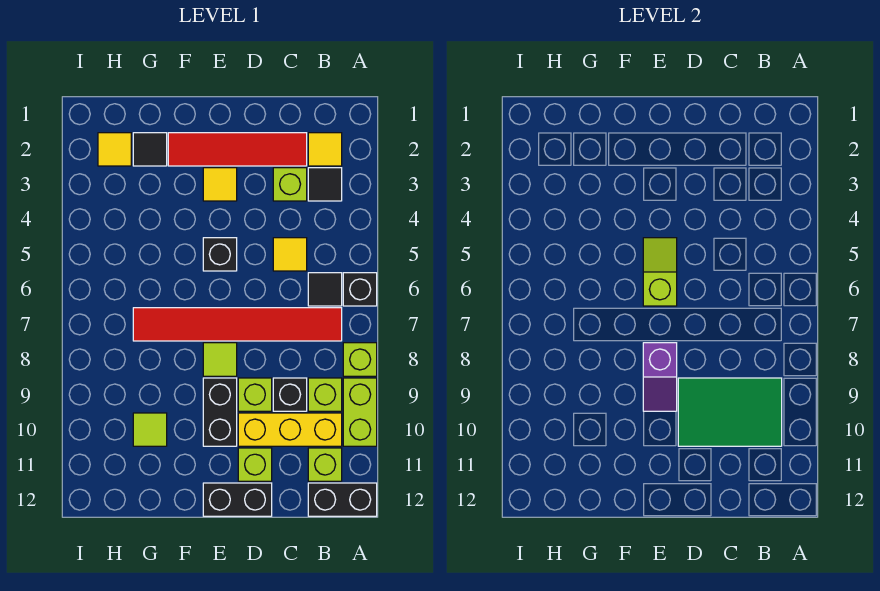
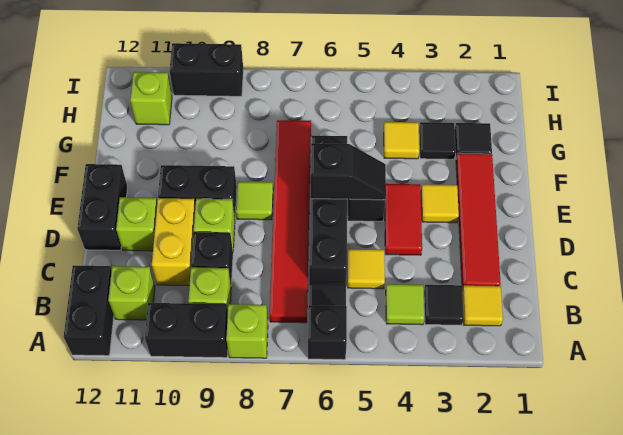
lime brick A9:A10 level 1 -> black brick A9:A10 level 1
green tile B9:D10 level 2 -> none
yellow brick B10:D10 level 1 -> yellow brick C10:D10 level 1
lime brick C3 level 1 -> lime brick H11 level 1
none -> black brick C6:F6 level 1
none -> red tile D4:E4 level 1
lime slope E5:E6 level 2 top 6 -> black slope E5:E6 level 2 top 6
purple slope E8:E9 level 2 top 8 -> none
none -> black tile G3 level 1
lime tile G10 level 1 -> lime tile B4 level 1
yellow tile H2 level 1 -> yellow tile G4 level 1
none -> black brick I9:I10 level 1

